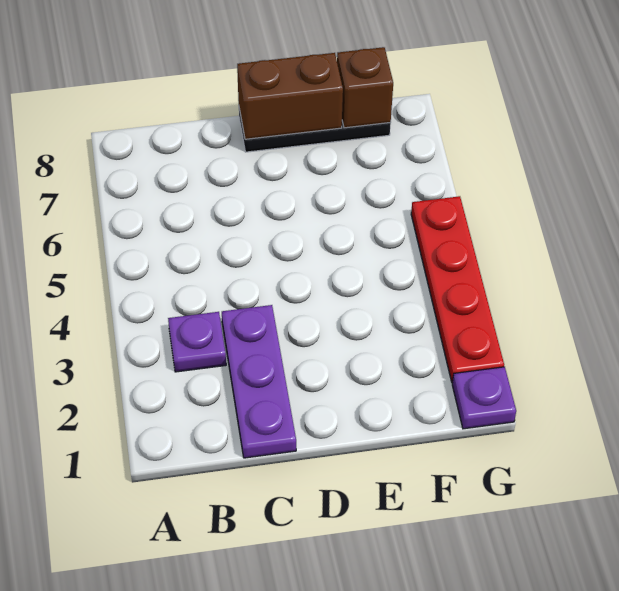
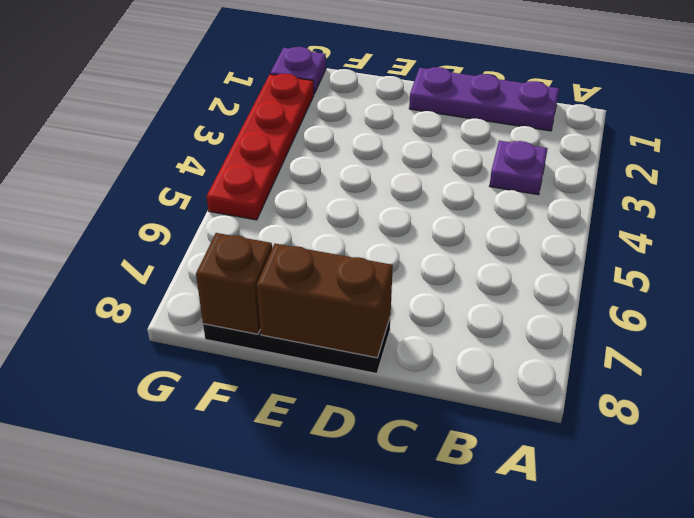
purple plate C1:C3 level 1 -> purple plate B1:D1 level 1

